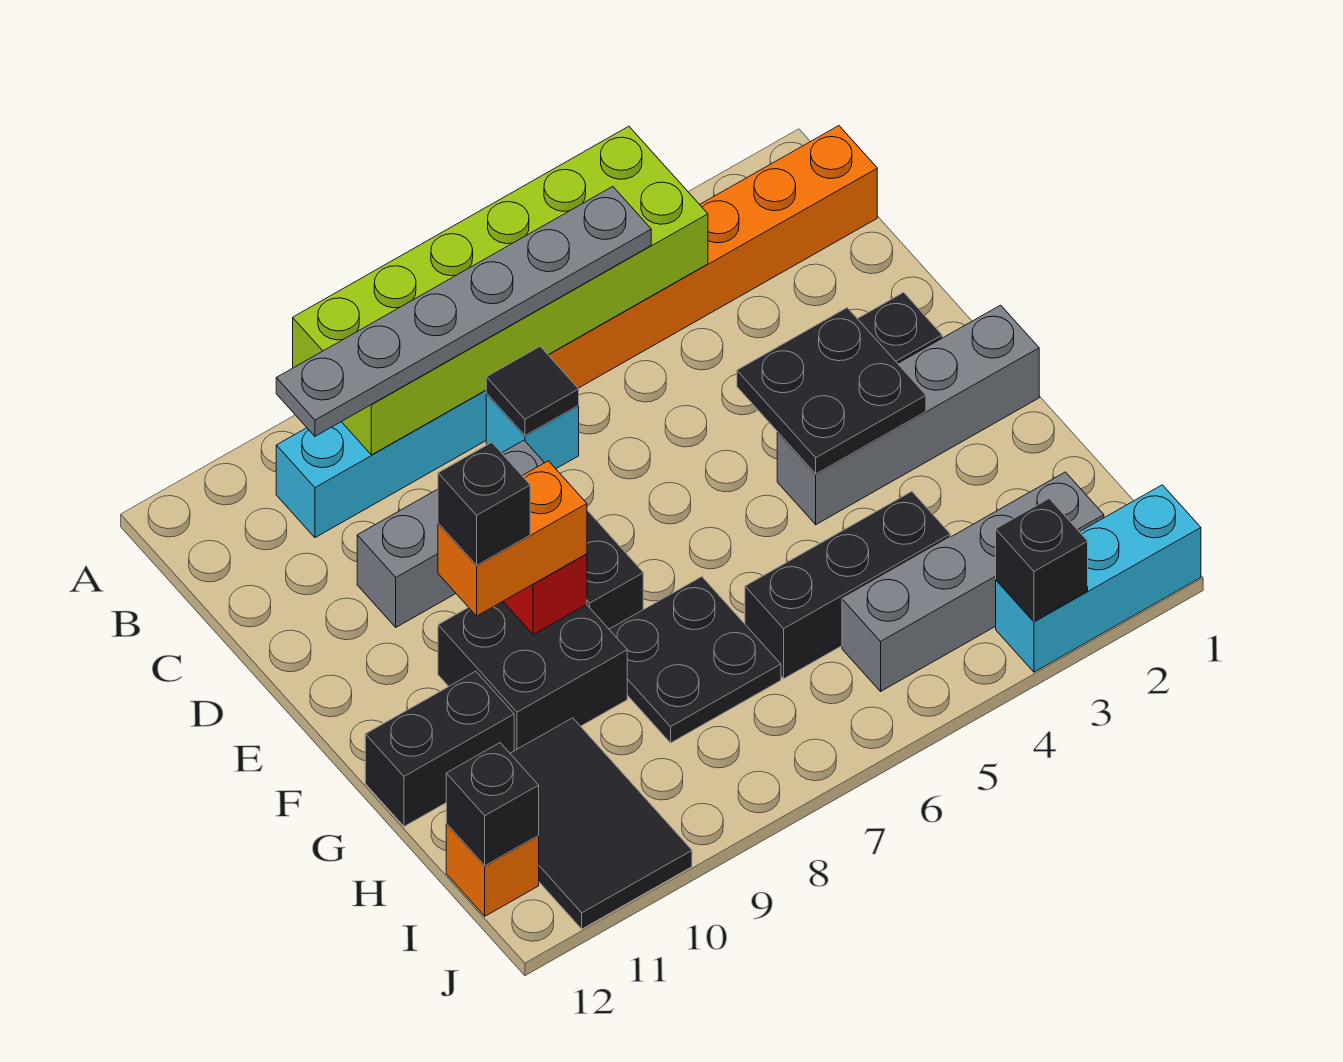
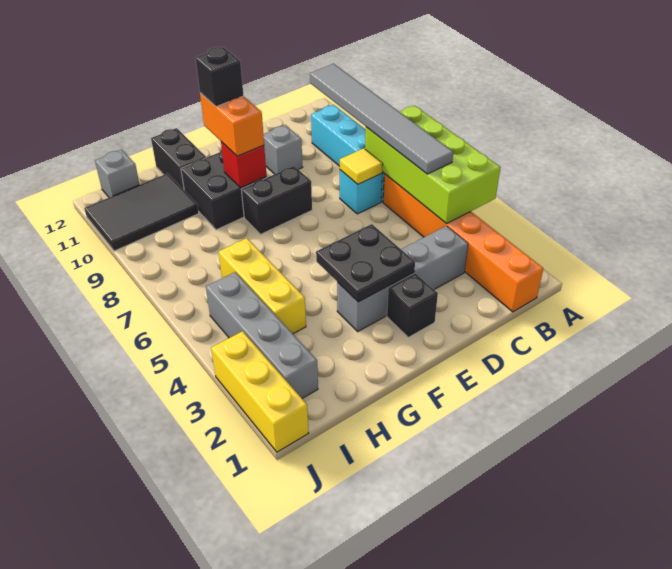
lime brick A4:B9 level 2 -> lime brick A4:B7 level 2
grey plate B5:B10 level 3 -> grey tile B5:B10 level 3
black tile C7 level 2 -> yellow tile C7 level 2
grey brick D8:D10 level 1 -> grey brick D10 level 1
grey brick F1:F4 level 1 -> grey brick C3:F3 level 1
black plate G7:H8 level 1 -> none
black brick H4:H6 level 1 -> yellow brick H4:H6 level 1
orange brick I12 level 1 -> grey brick I12 level 1
black brick I12 level 2 -> none
cyan brick J1:J3 level 1 -> yellow brick J1:J3 level 1
black brick J3 level 2 -> none

